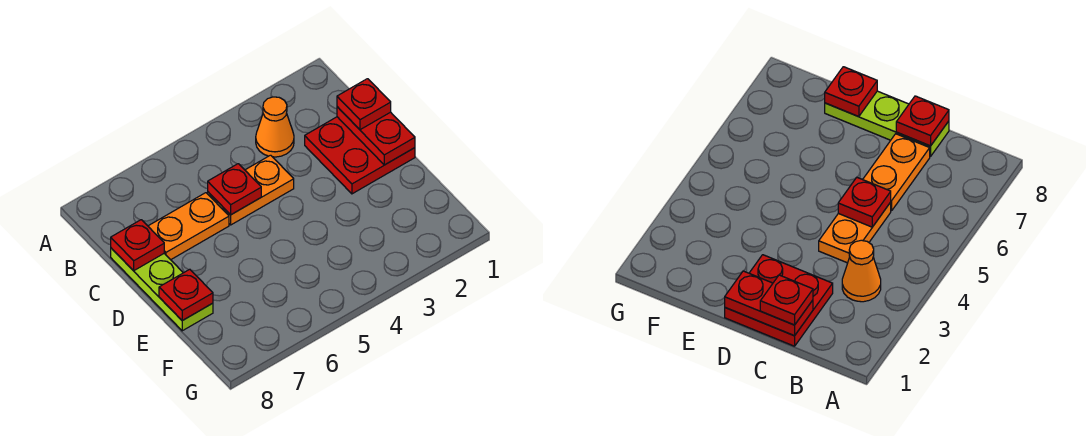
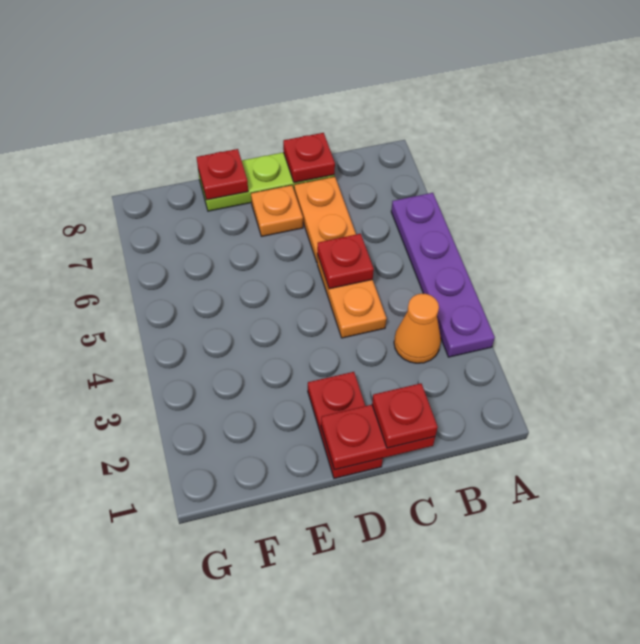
none -> purple plate A3:A6 level 1
red plate C1:D2 level 1 -> red plate D1:D2 level 1
none -> orange plate D7 level 1

